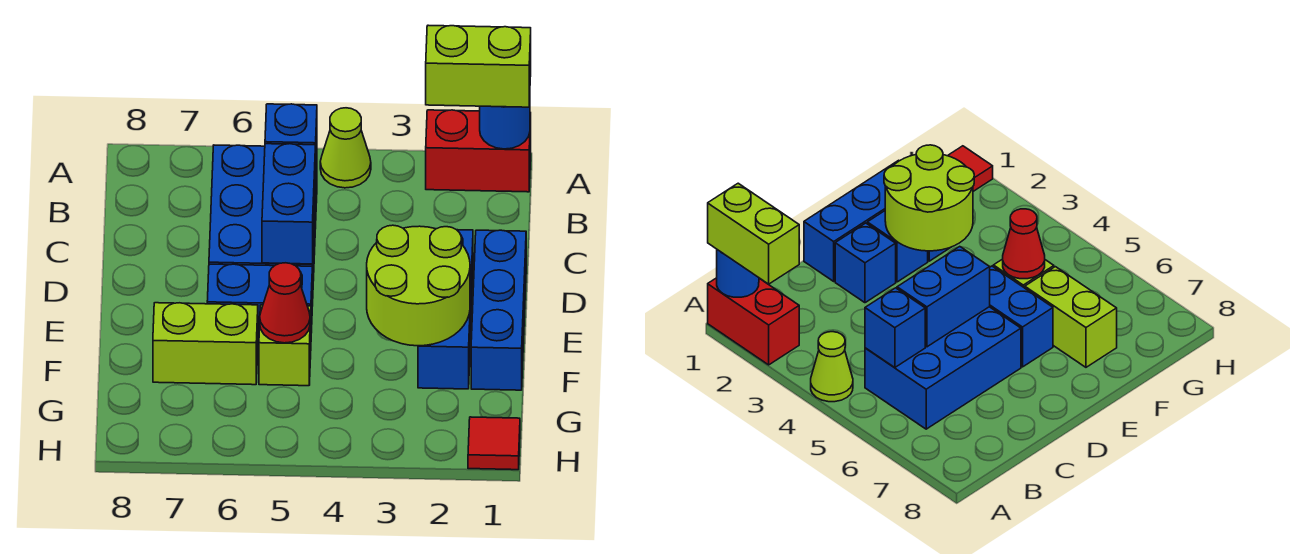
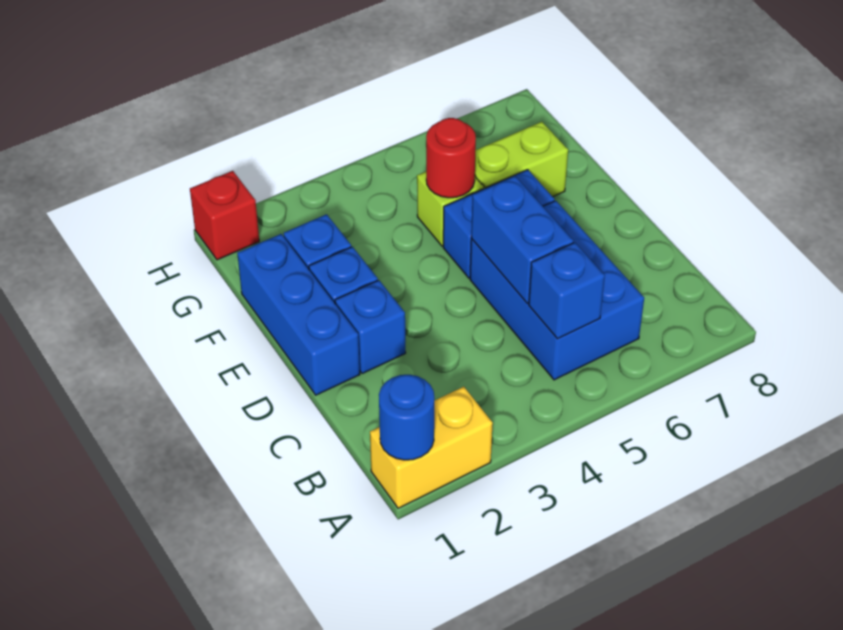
red brick A1:A2 level 1 -> yellow brick A1:A2 level 1
lime brick A1:A2 level 3 -> none
lime cone A4 level 1 -> none
lime round brick E2:F3 level 2 -> none
red cone F5 level 2 -> red round brick F5 level 2
red tile H1 level 1 -> red brick H1 level 1

